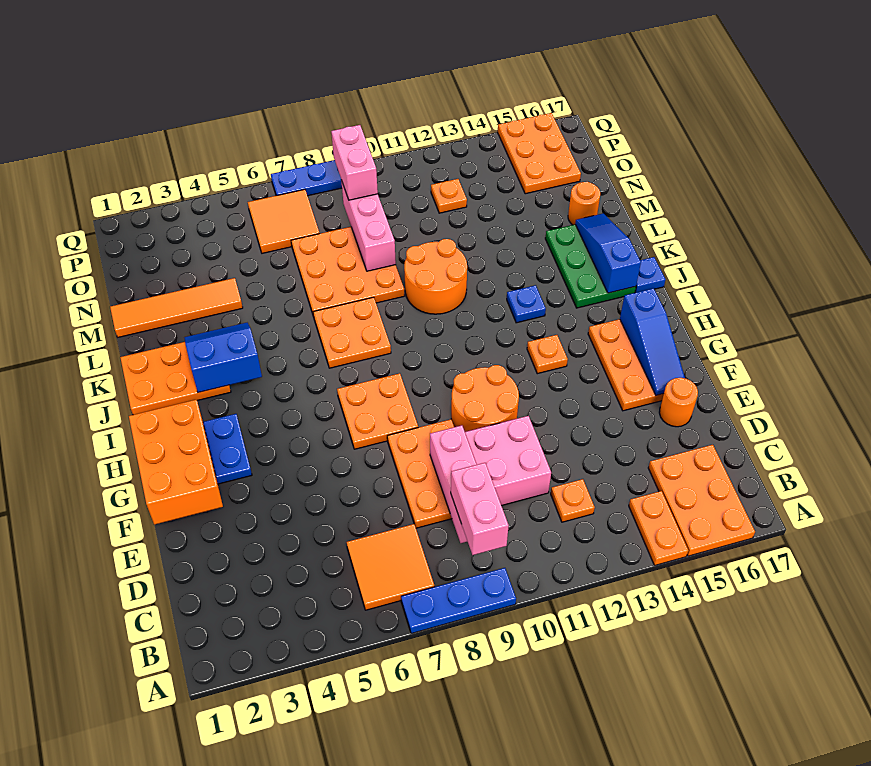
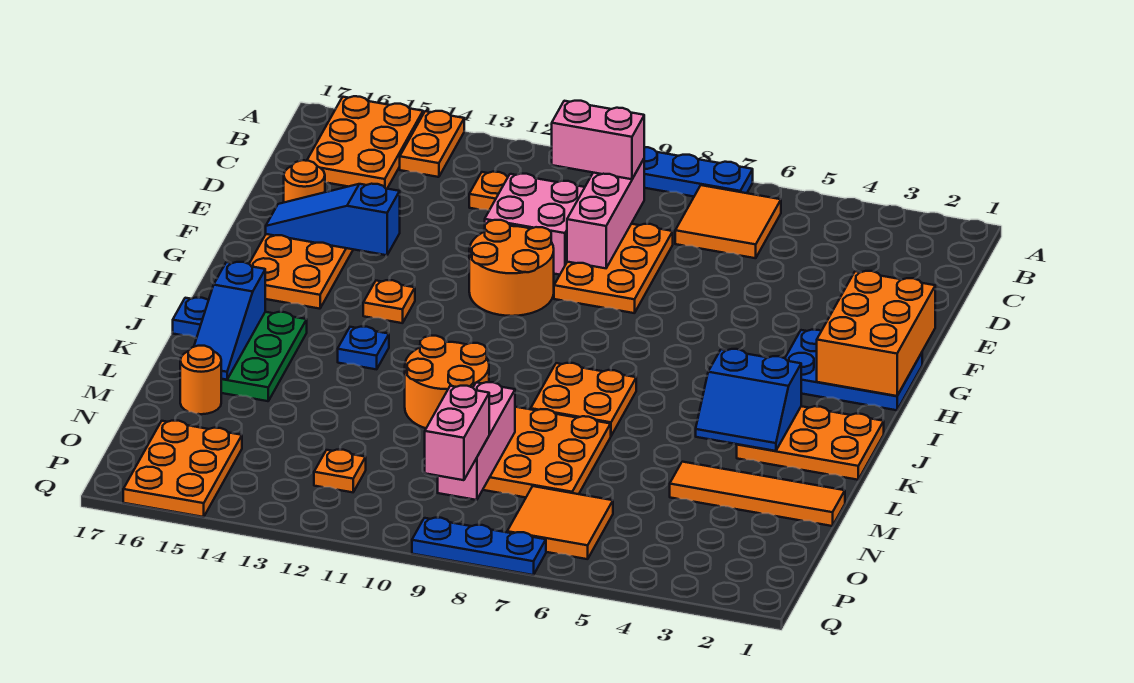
pink brick B9:C9 level 3 -> pink brick C9:C10 level 3
blue slope F16:H16 level 2 top H -> blue slope F14:F16 level 2 top 14
orange plate G7:H8 level 1 -> none

